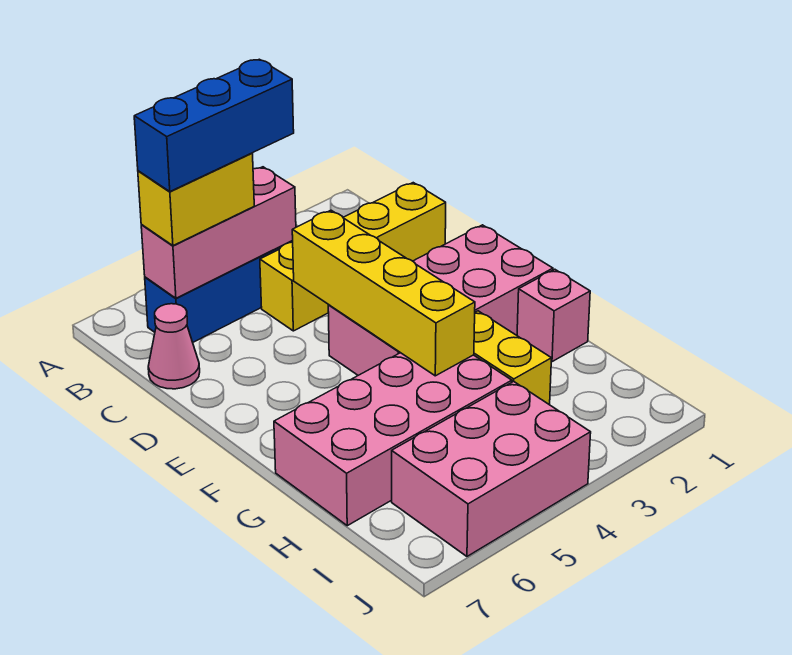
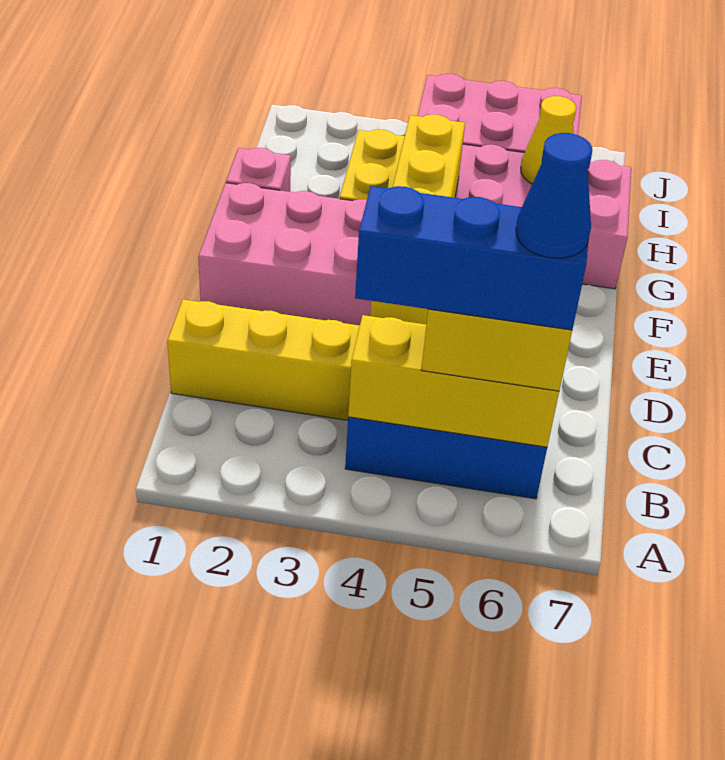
pink brick B4:B6 level 2 -> yellow brick B4:B6 level 2
none -> blue cone B6 level 5
pink cone C7 level 1 -> none
none -> yellow cone H6 level 2

